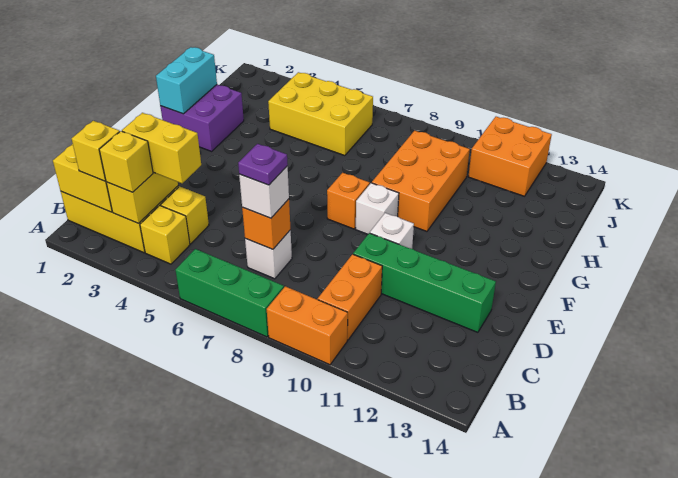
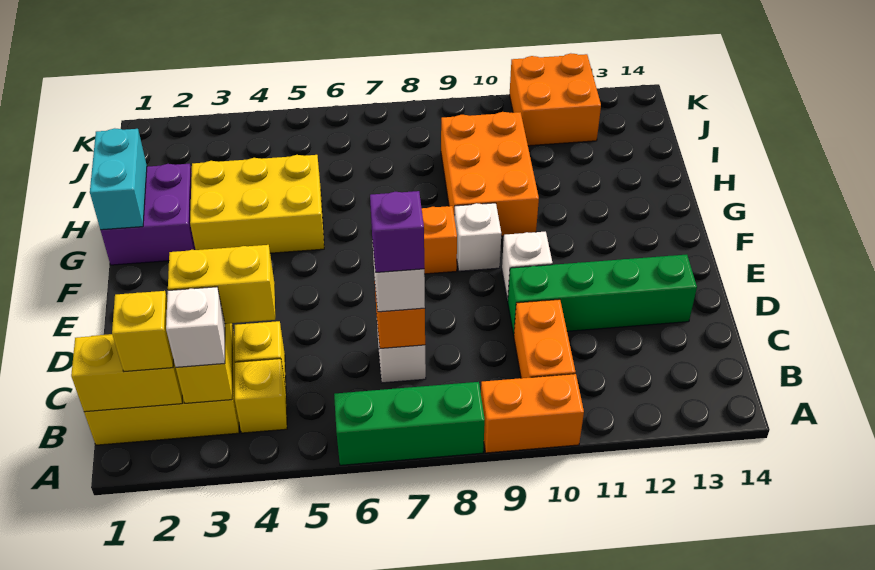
yellow brick B3 level 3 -> white brick B3 level 3
purple plate C7 level 4 -> purple brick C7 level 4
yellow brick I4:J6 level 1 -> yellow brick G3:H5 level 1

